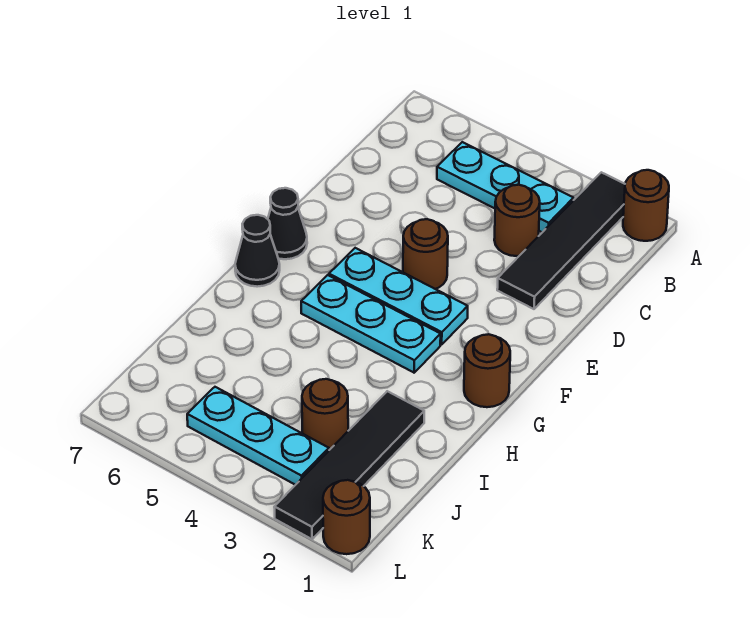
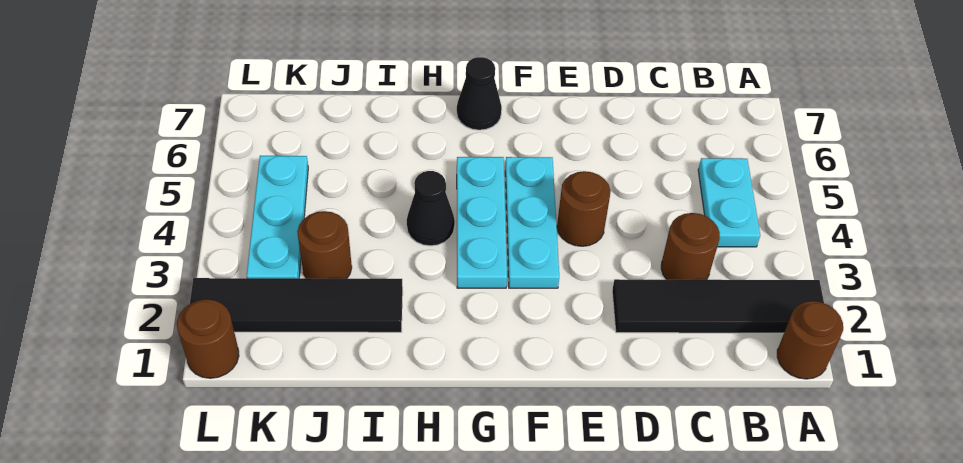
cyan plate B3:B5 level 1 -> cyan plate B4:B5 level 1
black cone F7 level 1 -> black cone H4 level 1
brown round brick G1 level 1 -> none

